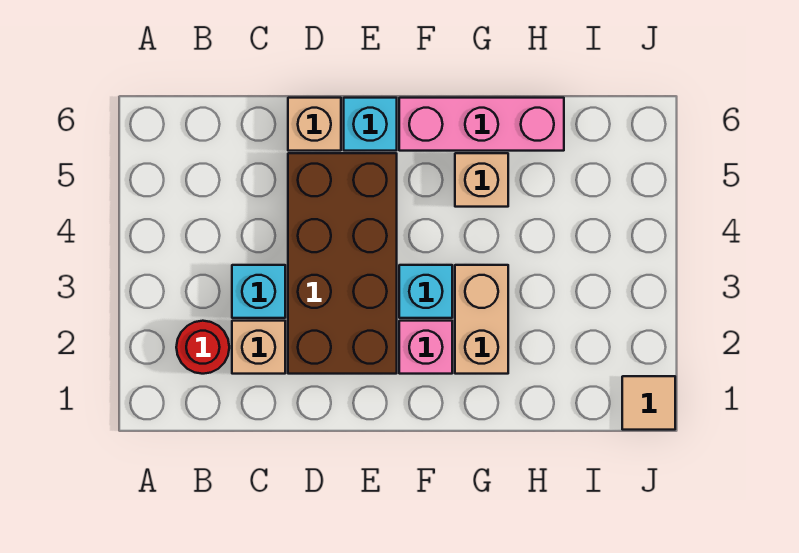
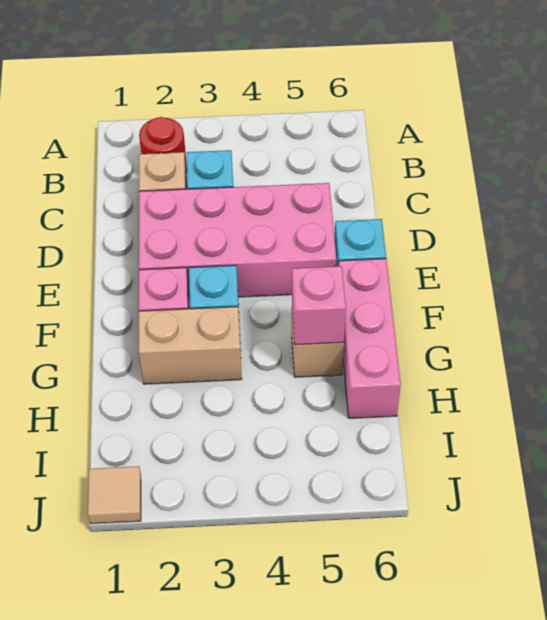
brown brick D2:E5 level 1 -> pink brick D2:E5 level 1
tan brick D6 level 1 -> none
none -> pink brick G5 level 2

